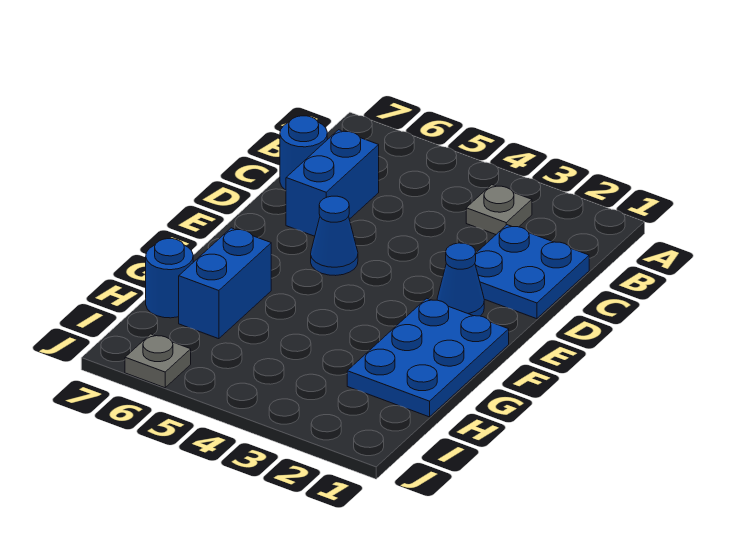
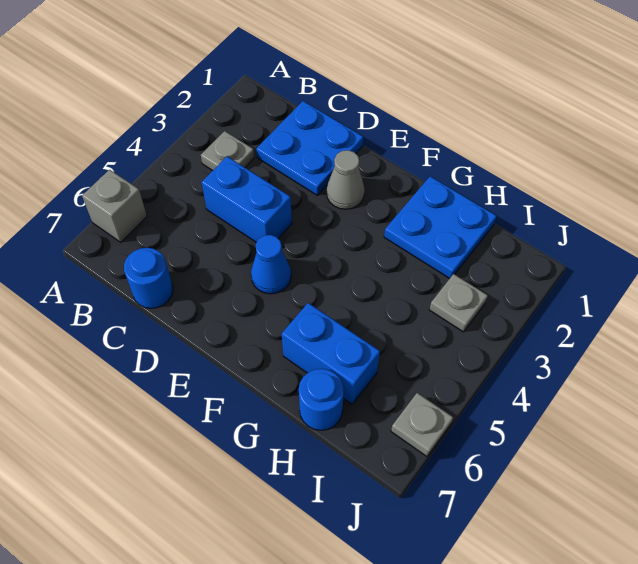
none -> grey brick A6 level 1
blue brick C6:D6 level 1 -> blue brick C4:D4 level 1
blue cone E2 level 1 -> grey cone E2 level 1
blue plate F1:H2 level 1 -> blue plate G1:H2 level 1
none -> grey plate I3 level 1

